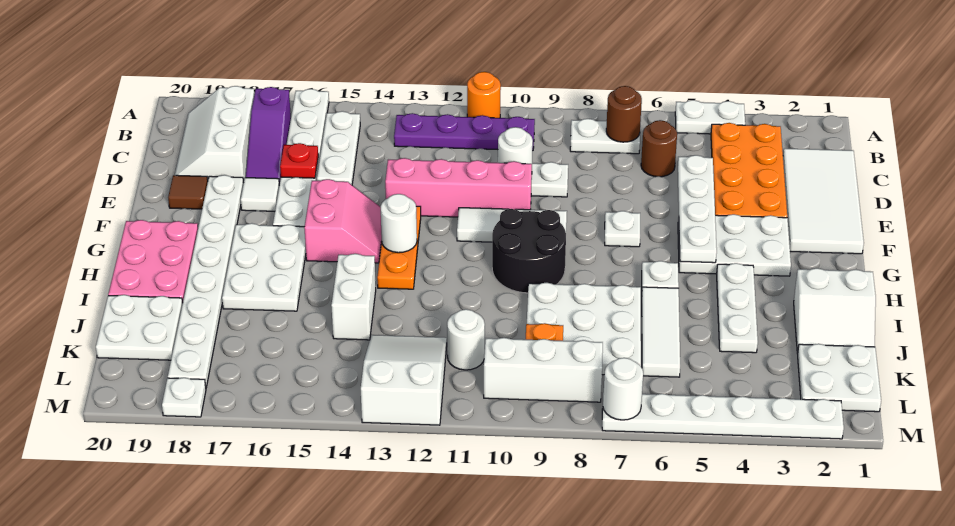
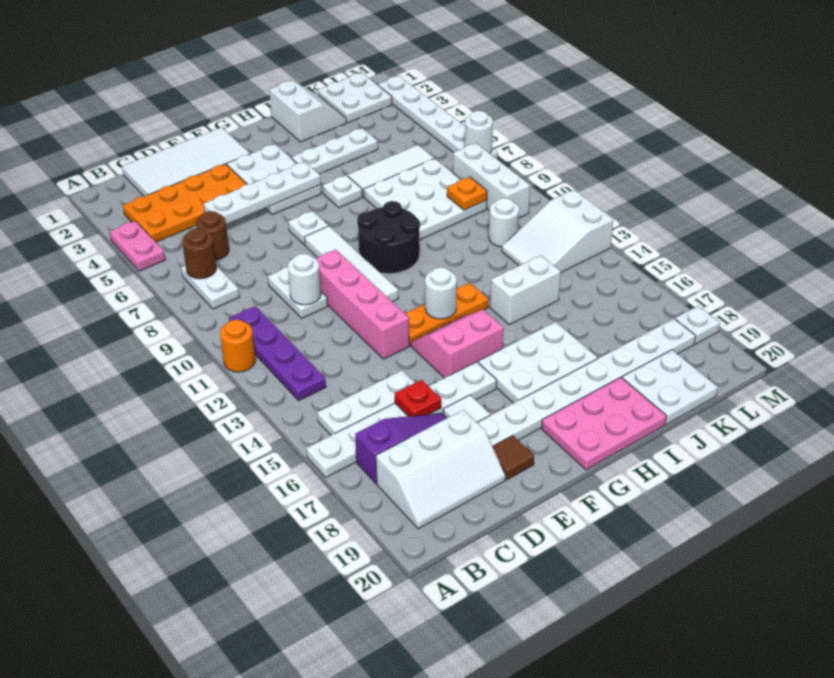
white plate A4:A5 level 1 -> pink plate A4:A5 level 1
white tile F9:F11 level 1 -> white tile F8:F11 level 1

